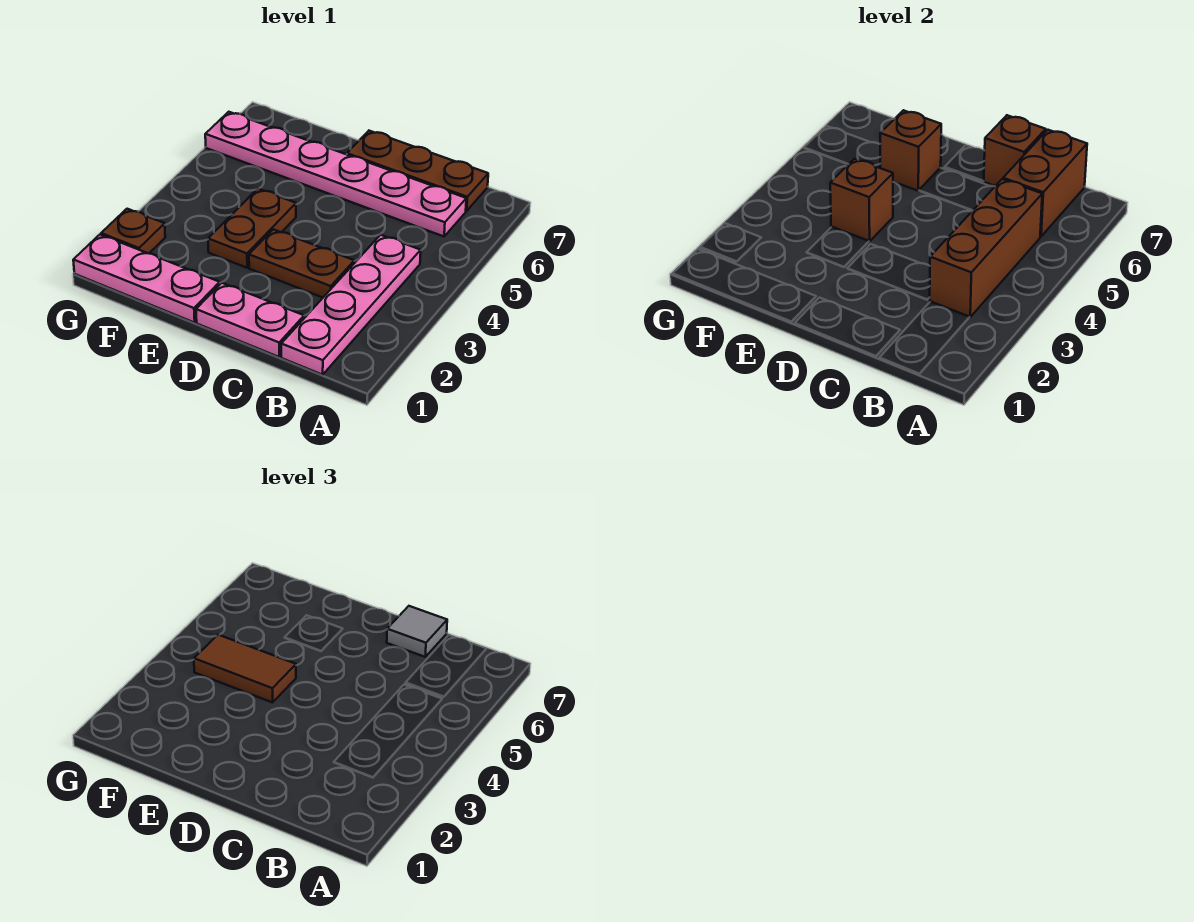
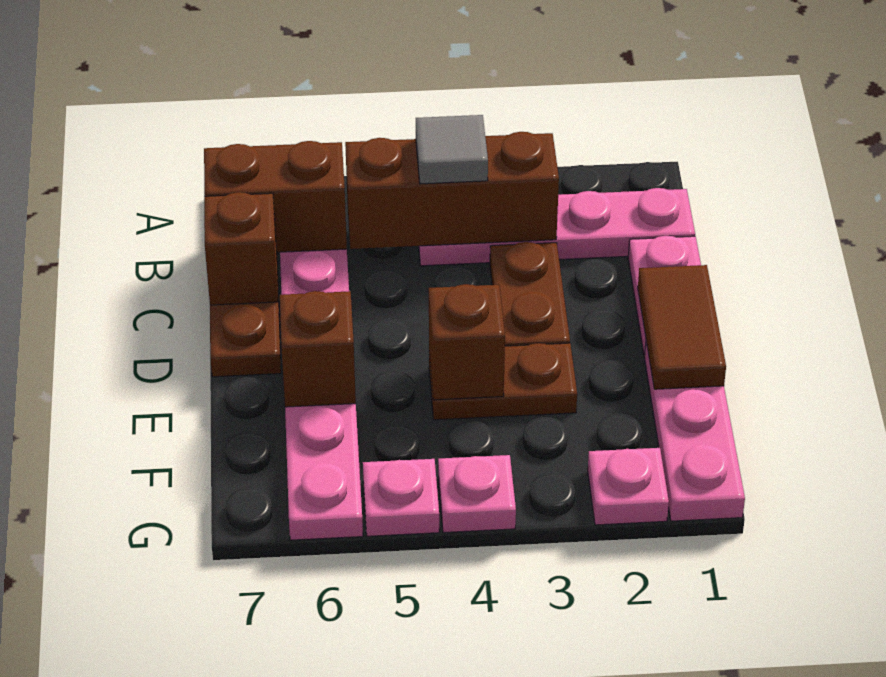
grey tile C7 level 3 -> grey tile B4 level 3
brown tile E4:F4 level 3 -> brown tile D1:E1 level 2
brown plate G2 level 1 -> pink plate G2 level 1
none -> pink plate G4 level 1
none -> pink plate G5 level 1

